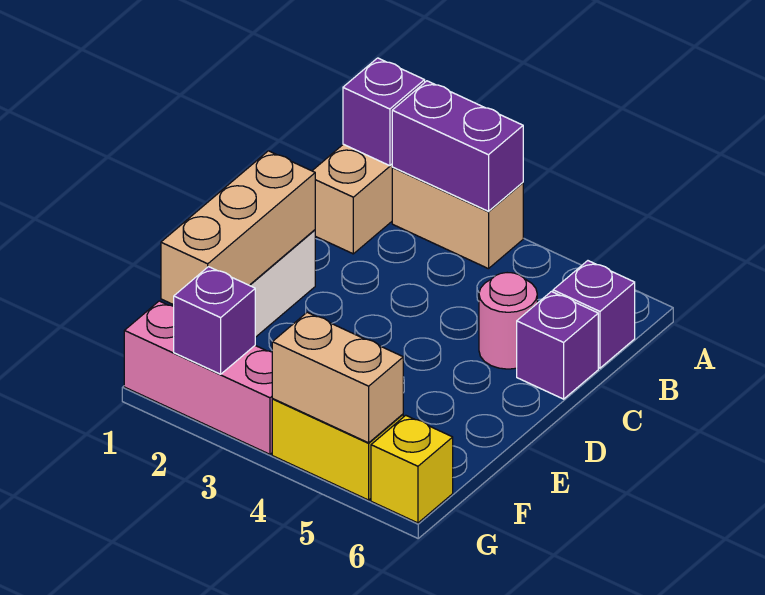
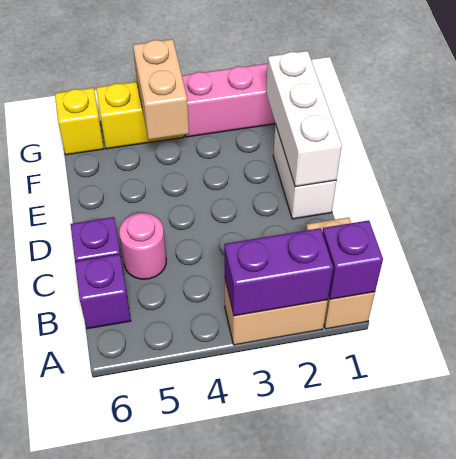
tan brick D1:F1 level 2 -> white brick D1:F1 level 2
purple brick G2 level 2 -> none
tan brick G4:G5 level 2 -> tan brick F4:G4 level 2

